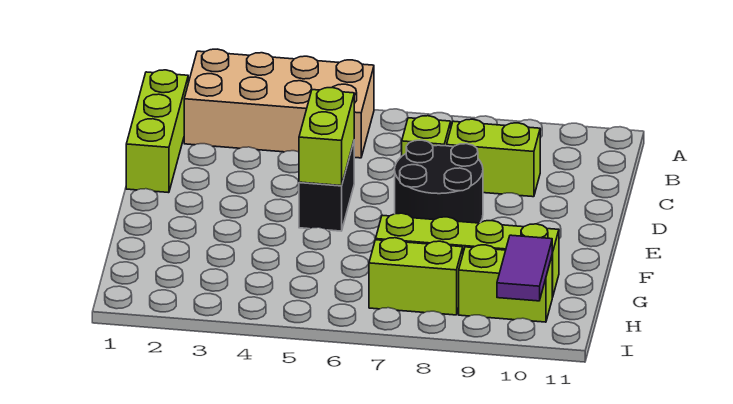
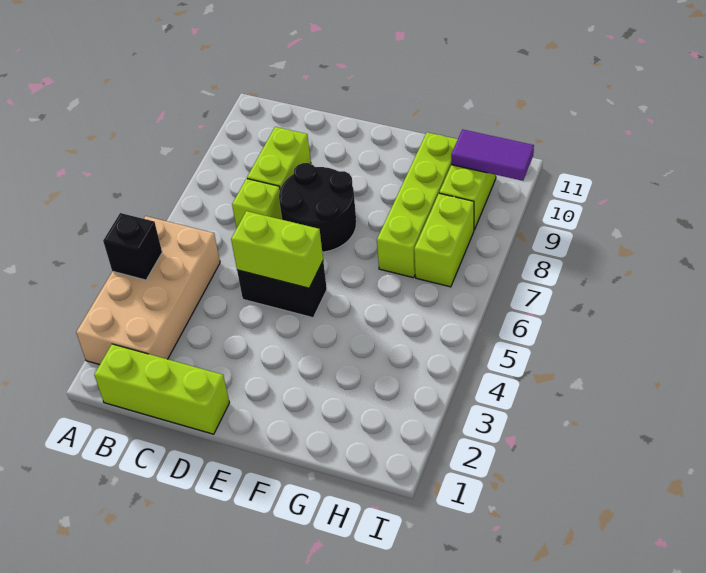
none -> black brick A4 level 2

